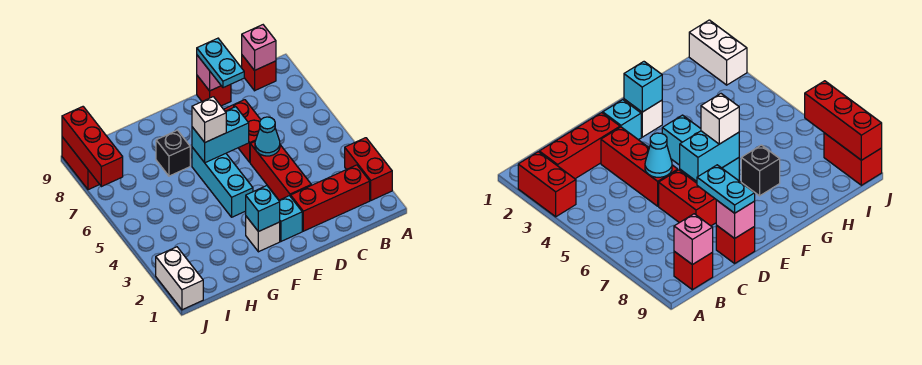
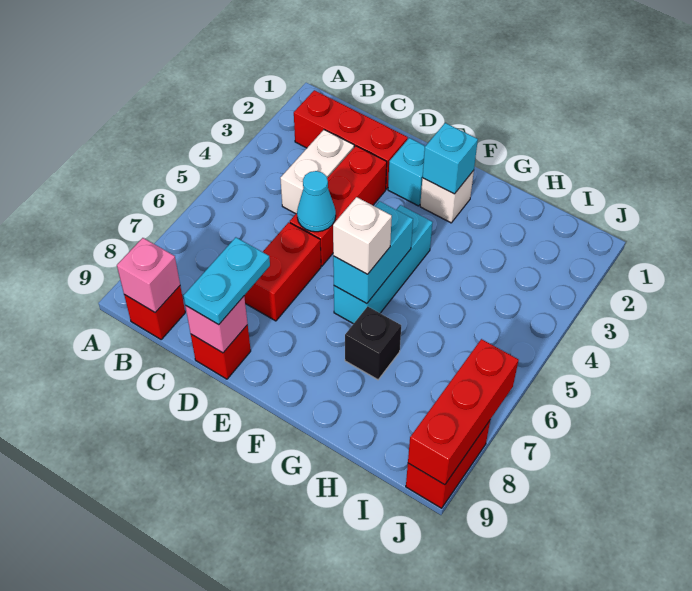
red brick A2:A3 level 1 -> none
cyan brick E6:F6 level 2 -> cyan brick F5:F6 level 2
white brick J1:J2 level 1 -> white brick C3:C4 level 1

